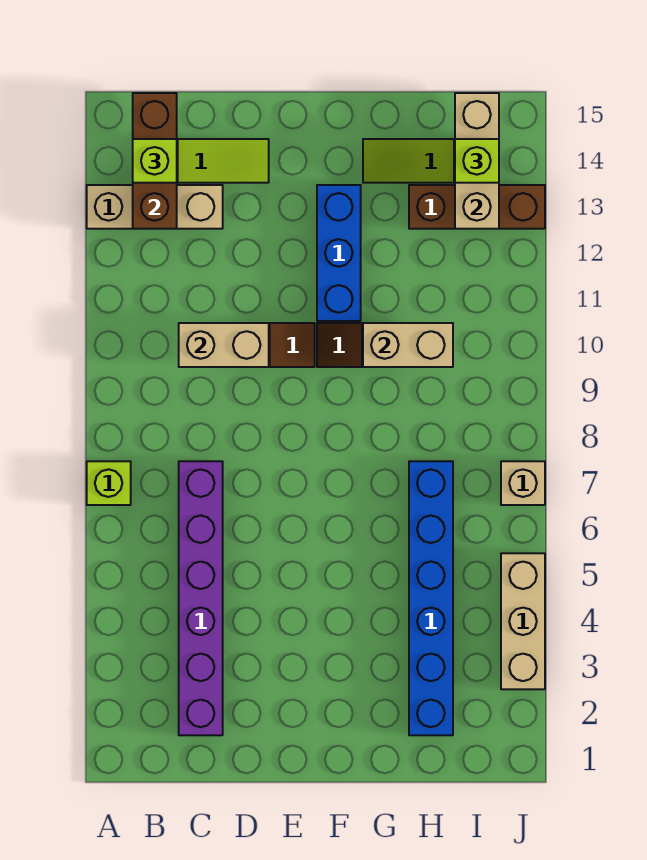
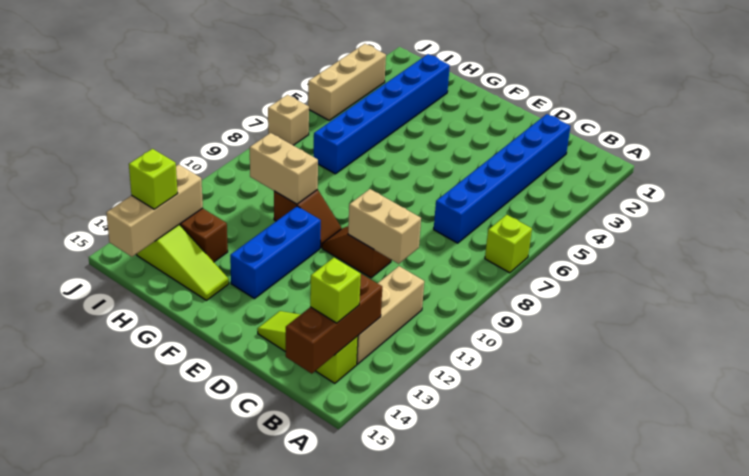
tan brick A13:C13 level 1 -> tan brick B11:B13 level 1
purple brick C2:C7 level 1 -> blue brick C2:C7 level 1

